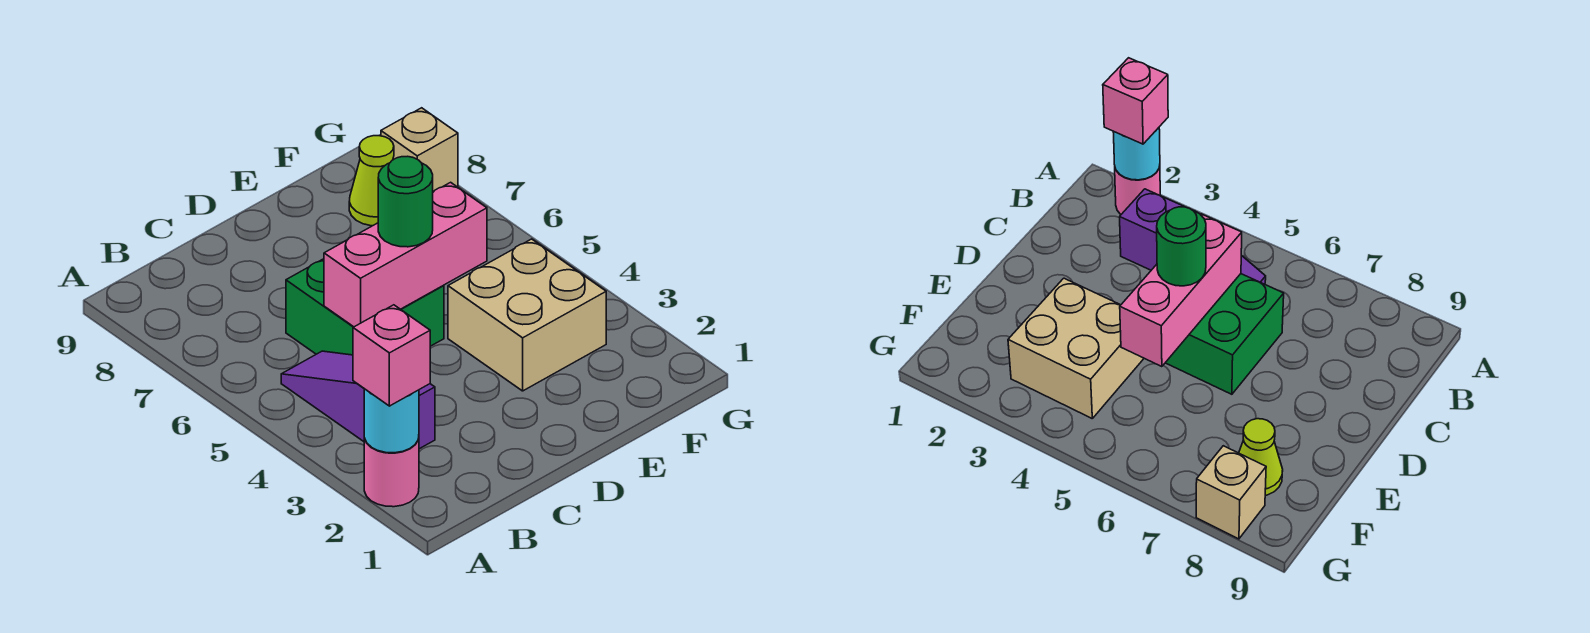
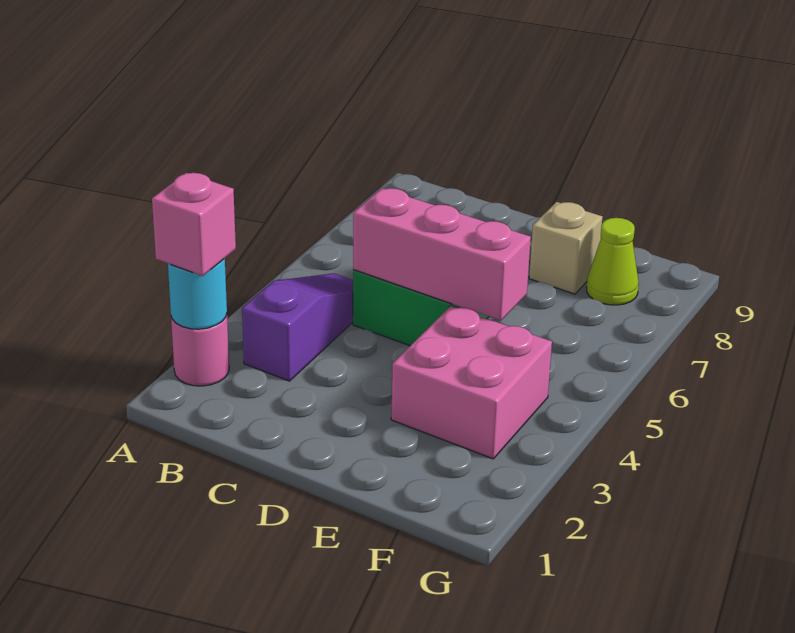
green round brick D5 level 3 -> none
tan brick E3:F4 level 1 -> pink brick E3:F4 level 1
tan brick G8 level 1 -> tan brick E8 level 1

